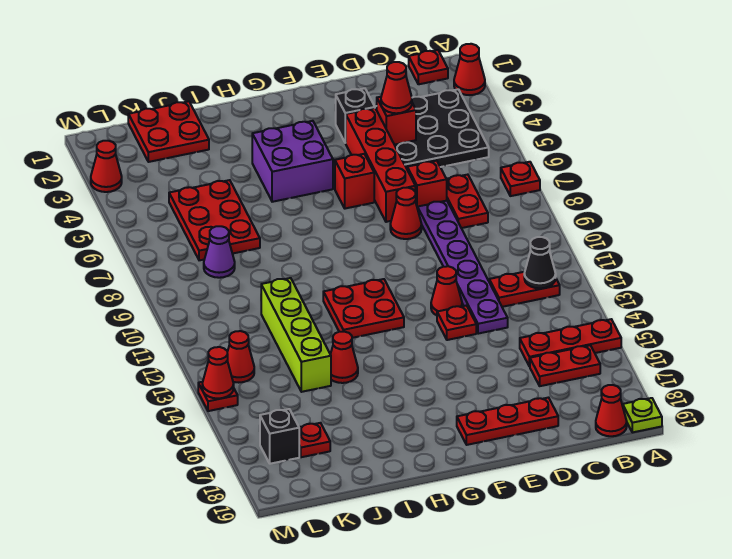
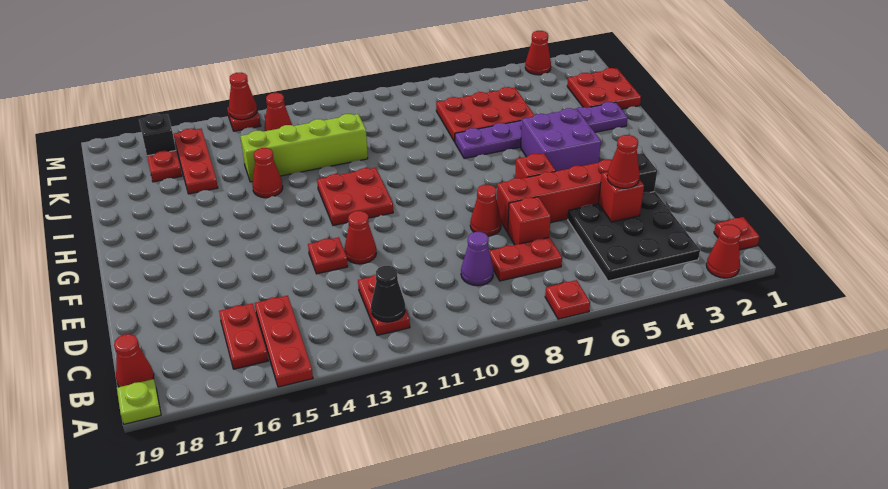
purple plate D8:D13 level 1 -> purple plate I2:I7 level 1
red plate D18:F18 level 1 -> red plate J16:L16 level 1
purple cone K8 level 1 -> purple cone C9 level 1

